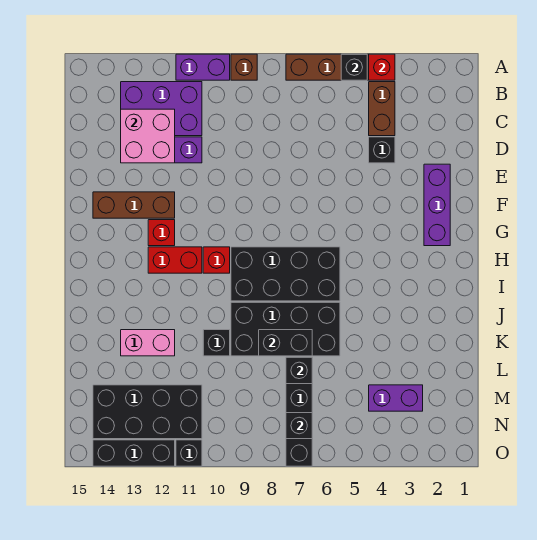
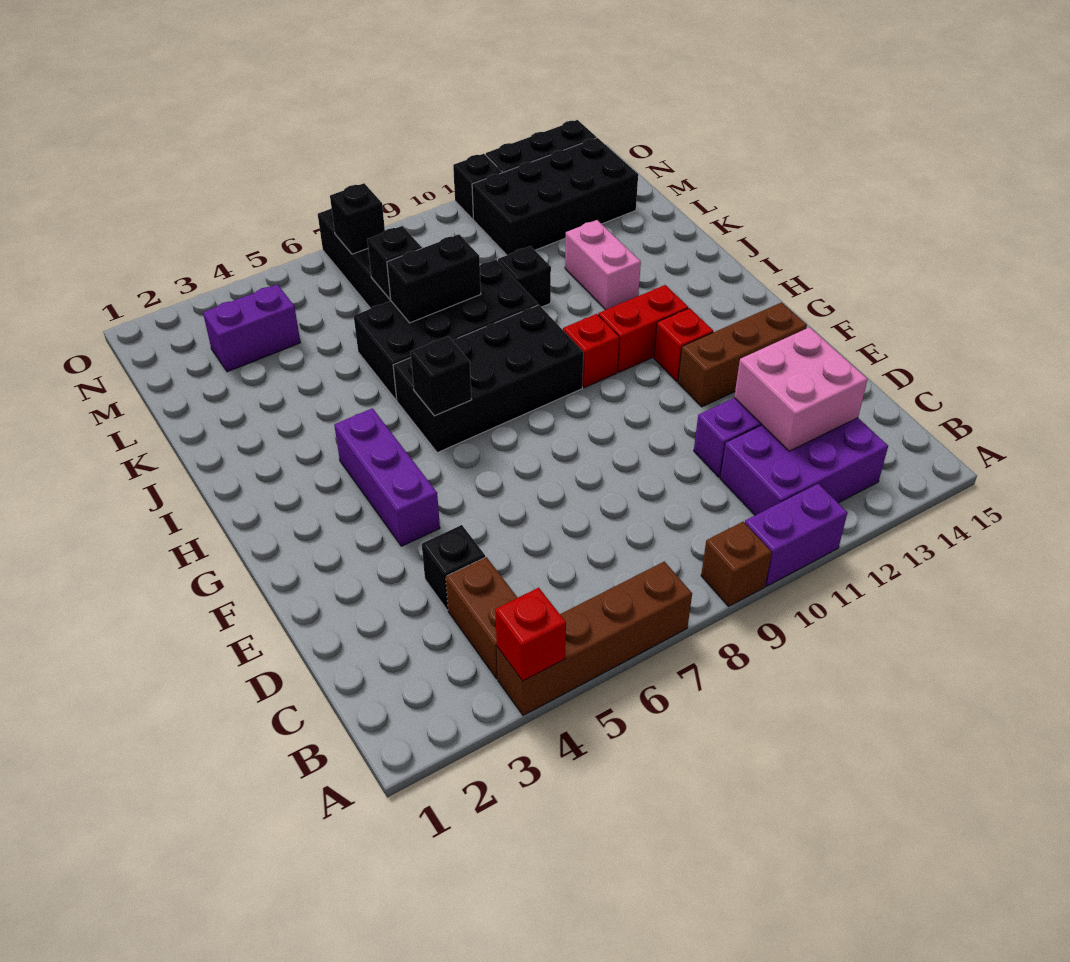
black brick A5 level 2 -> black brick H6 level 2
purple brick E2:G2 level 1 -> purple brick F4:H4 level 1
pink brick K12:K13 level 1 -> pink brick J12:K12 level 1

